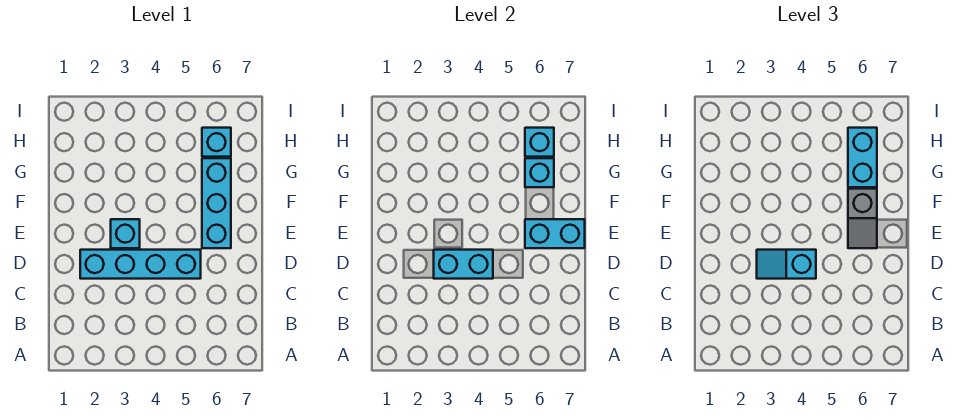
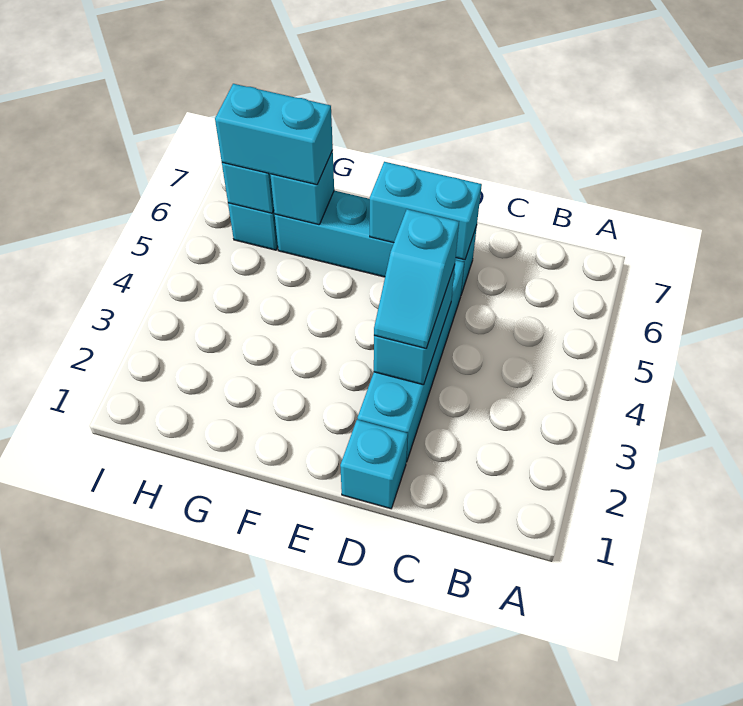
cyan brick E3 level 1 -> cyan brick D1 level 1
cyan brick E6:G6 level 1 -> cyan brick D6:G6 level 1
cyan brick E6:E7 level 2 -> cyan brick D6:E6 level 2
grey slope E6:F6 level 3 top F -> none

